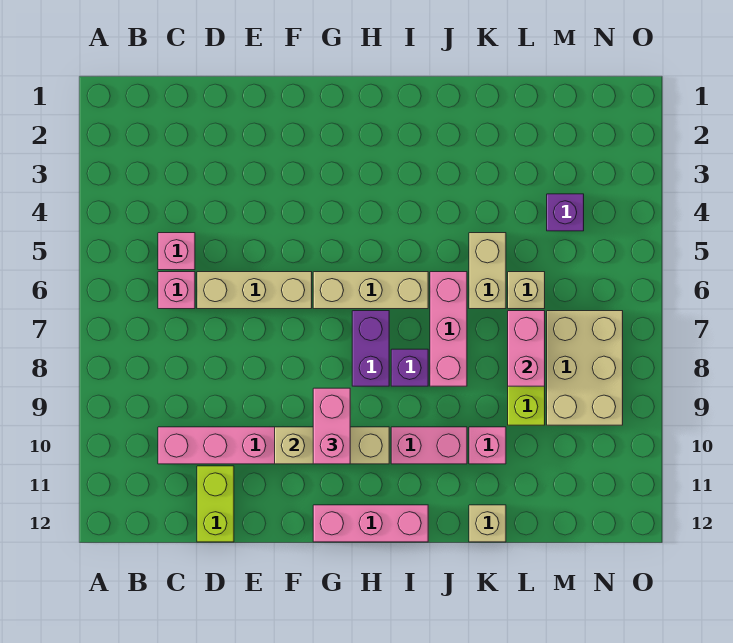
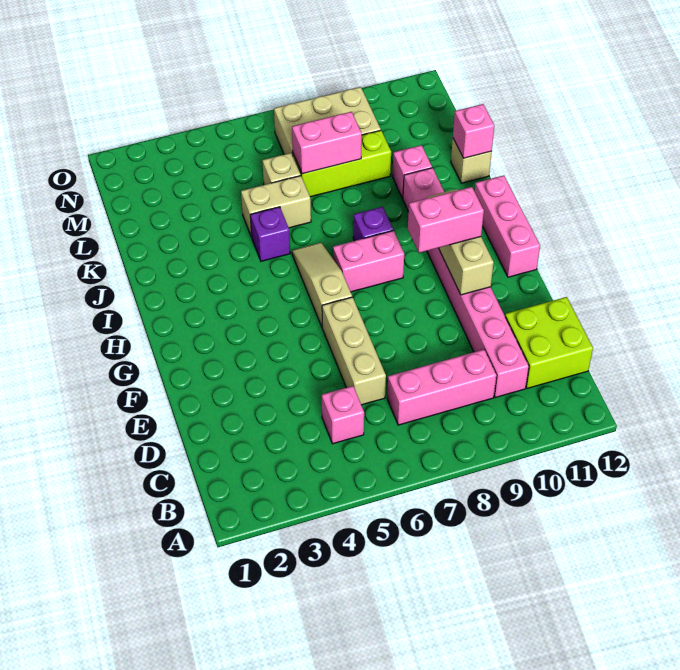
pink brick C6 level 1 -> pink brick K12 level 2
lime brick D11:D12 level 1 -> lime brick C11:D12 level 1
tan brick G6:I6 level 1 -> tan slope G6:I6 level 1 top G
purple brick H7:H8 level 1 -> pink brick H7:H8 level 1
pink brick J6:J8 level 1 -> pink brick C7:C9 level 1
purple brick M4 level 1 -> purple brick J5 level 1

